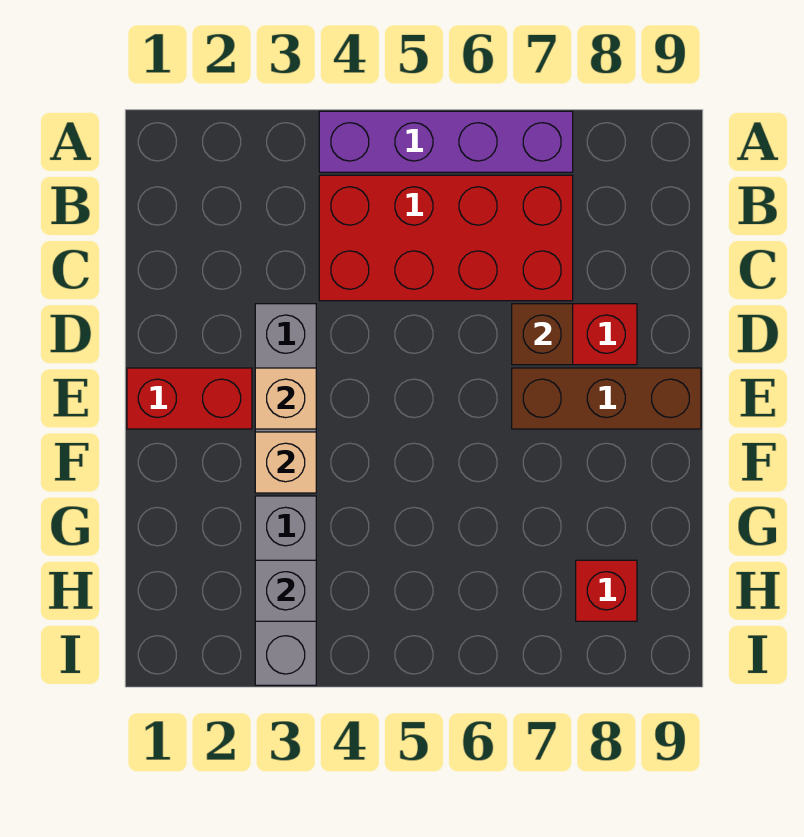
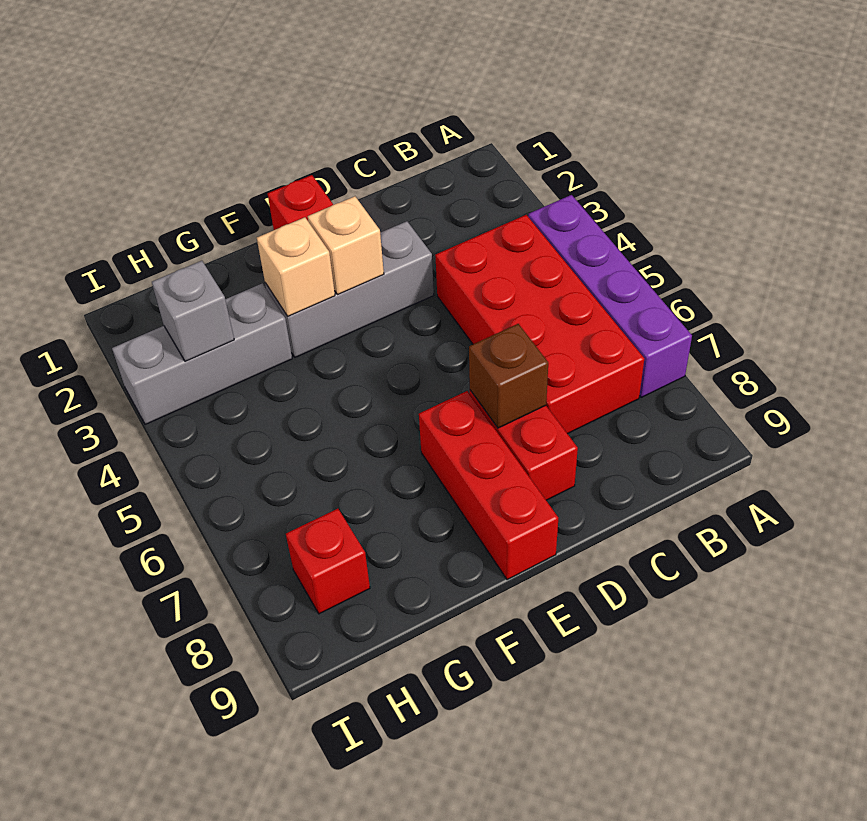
brown brick E7:E9 level 1 -> red brick E7:E9 level 1

